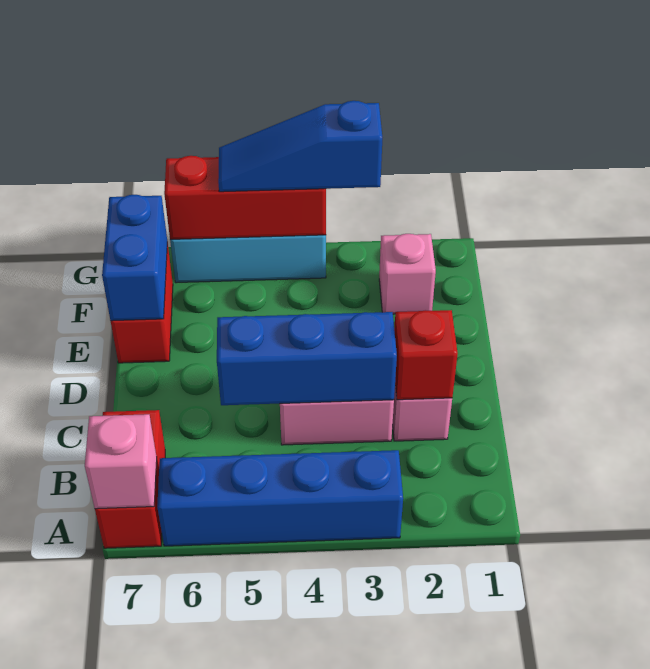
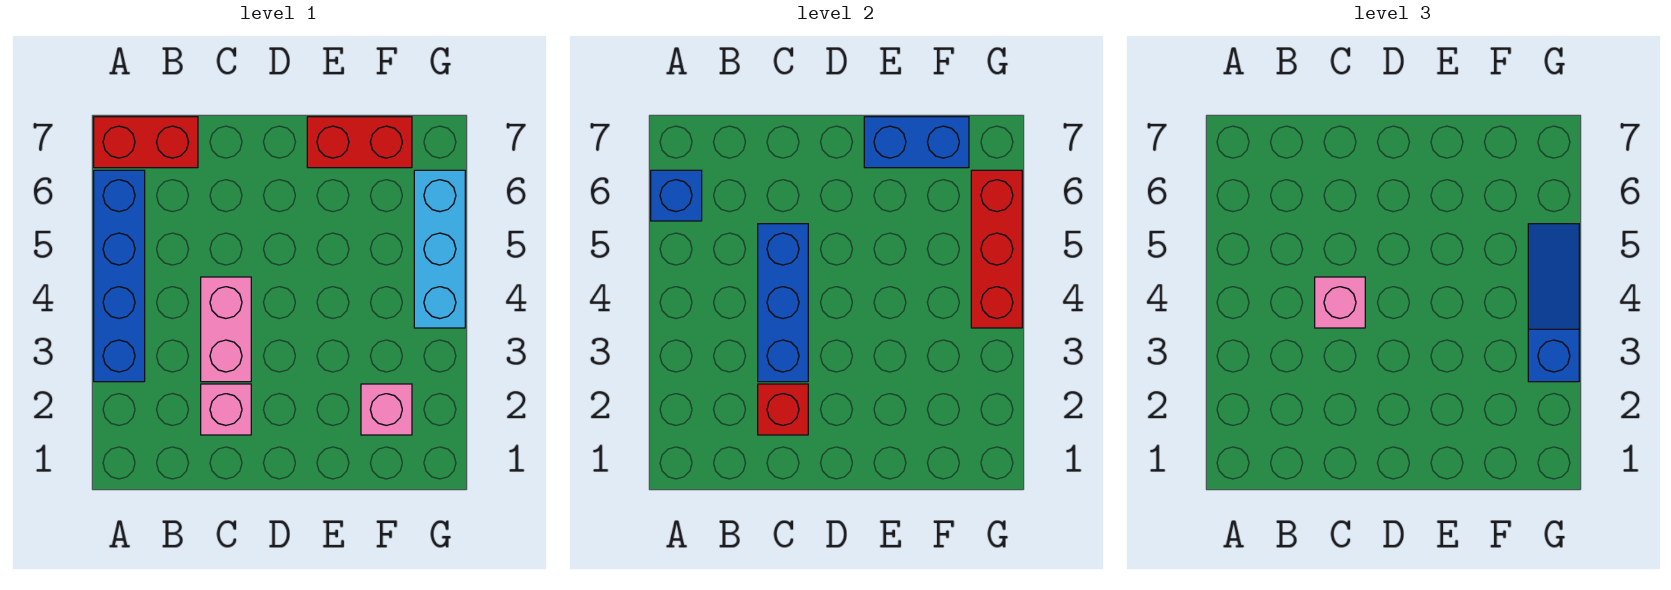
none -> blue brick A6 level 2
pink brick A7 level 2 -> pink brick C4 level 3

